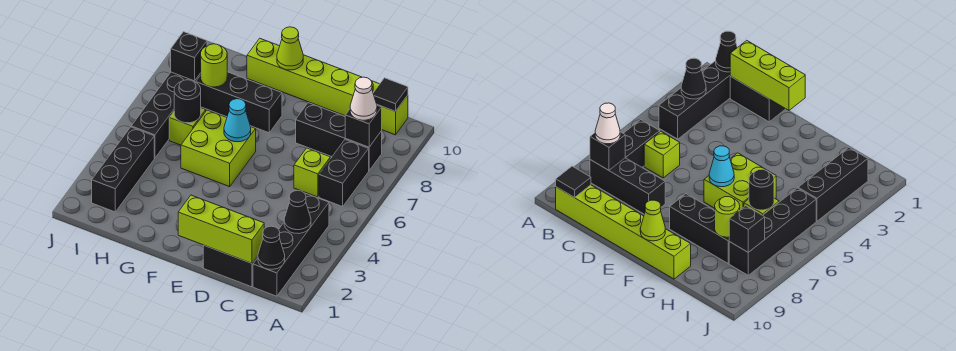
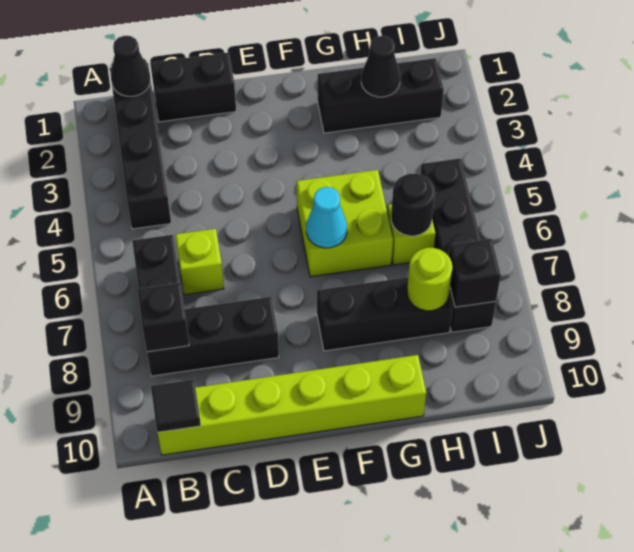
black cone B3 level 2 -> black cone H2 level 2
white cone B8 level 3 -> none
lime brick C1:E1 level 2 -> none
lime cone F10 level 2 -> none
black brick I2:I4 level 1 -> black brick G2:I2 level 1

